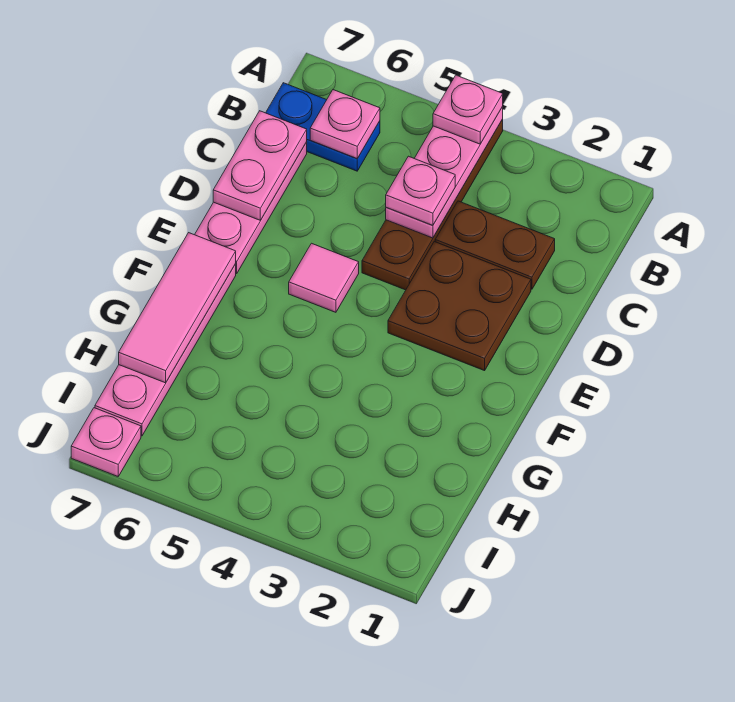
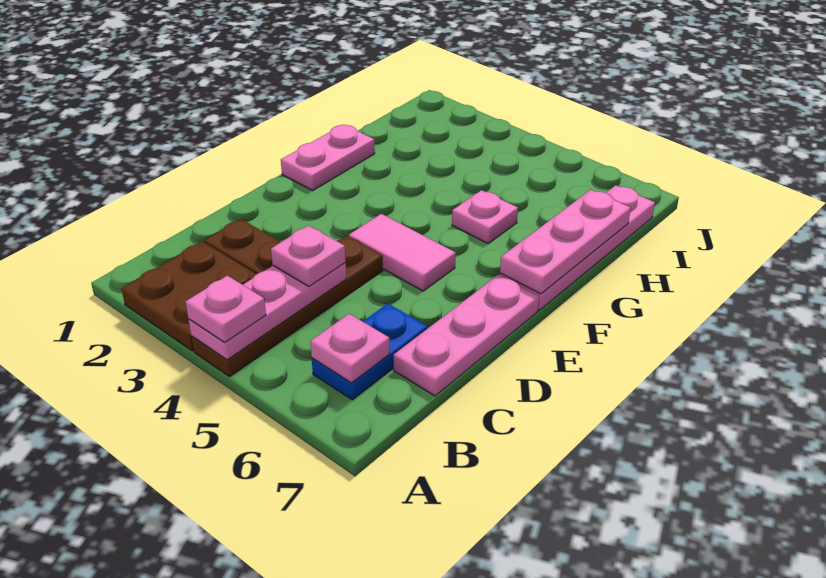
blue plate B6:B7 level 1 -> blue plate B6:C6 level 1
pink plate C7:D7 level 2 -> pink plate F1:G1 level 1
brown plate D2:E3 level 1 -> brown plate A2:B3 level 1
pink tile E5 level 1 -> pink tile E4:E5 level 1
pink tile F7:H7 level 2 -> pink plate F7:H7 level 2
pink plate J7 level 1 -> pink plate G5 level 1

